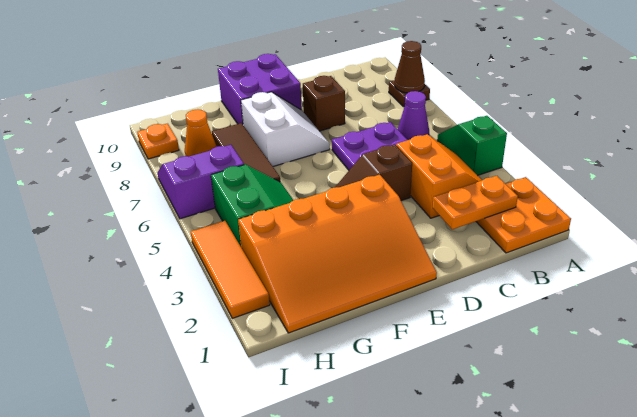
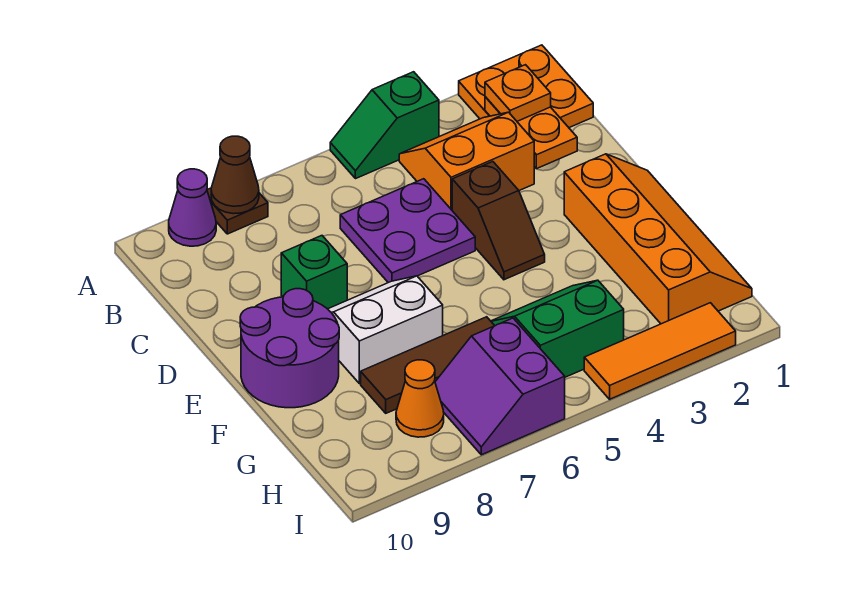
purple cone B6 level 1 -> purple cone A9 level 1
brown brick D8 level 1 -> green brick D8 level 1
orange slope E1:H3 level 1 top 3 -> orange slope E1:H2 level 1 top 2
purple brick E9:F10 level 1 -> purple round brick E9:F10 level 1
orange plate I9 level 1 -> orange plate B2 level 3

